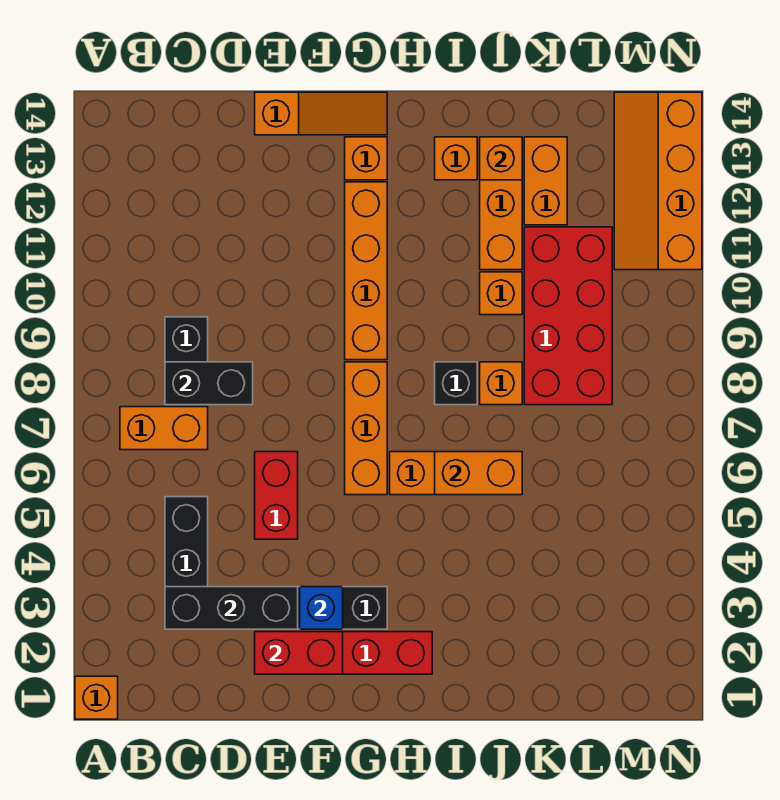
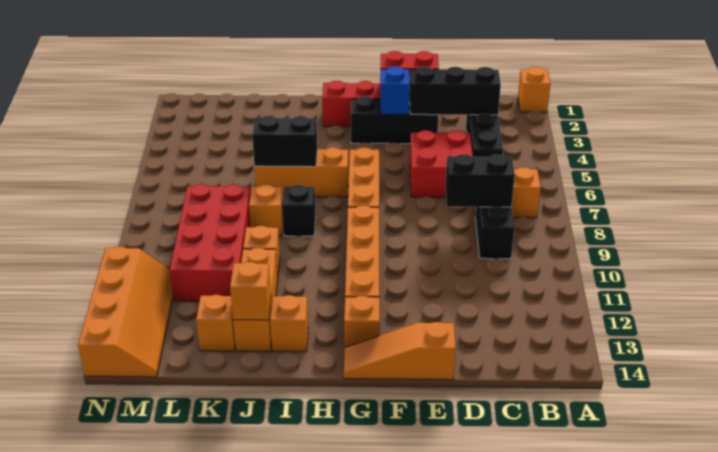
red brick E5:E6 level 1 -> red brick D5:E6 level 1
orange brick I6:J6 level 2 -> black brick I6:J6 level 2
orange brick K12:K13 level 1 -> orange brick K13 level 1

